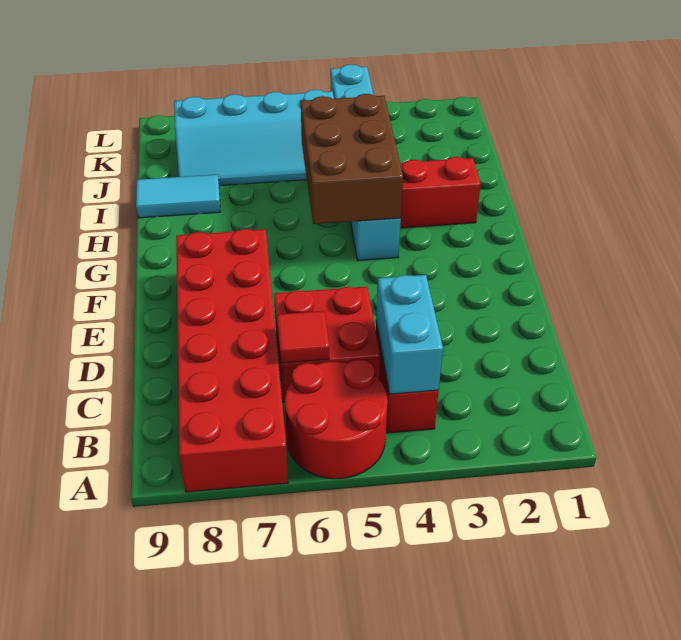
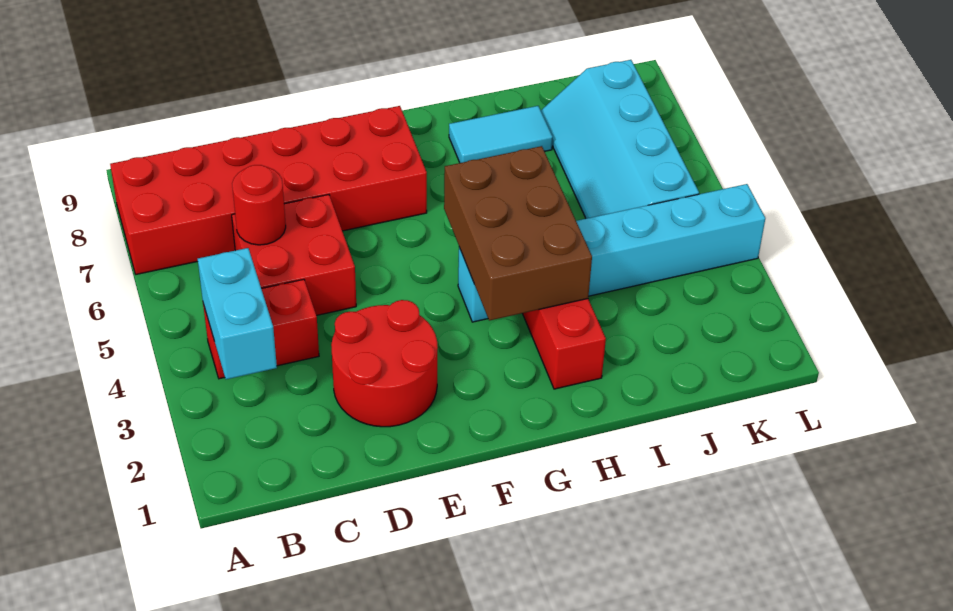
red round brick A5:B6 level 1 -> red round brick D2:E3 level 1
cyan brick B4:C4 level 2 -> cyan brick B3:B4 level 2
red tile C6 level 2 -> red round brick C6 level 2
brown brick G4:I5 level 2 -> brown brick G3:H5 level 2
cyan tile I8:I9 level 1 -> cyan tile H8:I8 level 1

